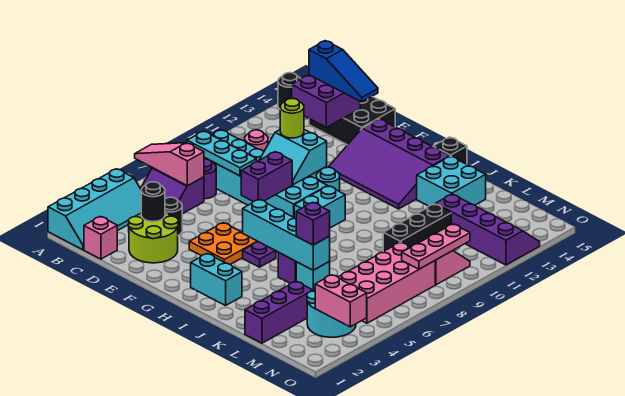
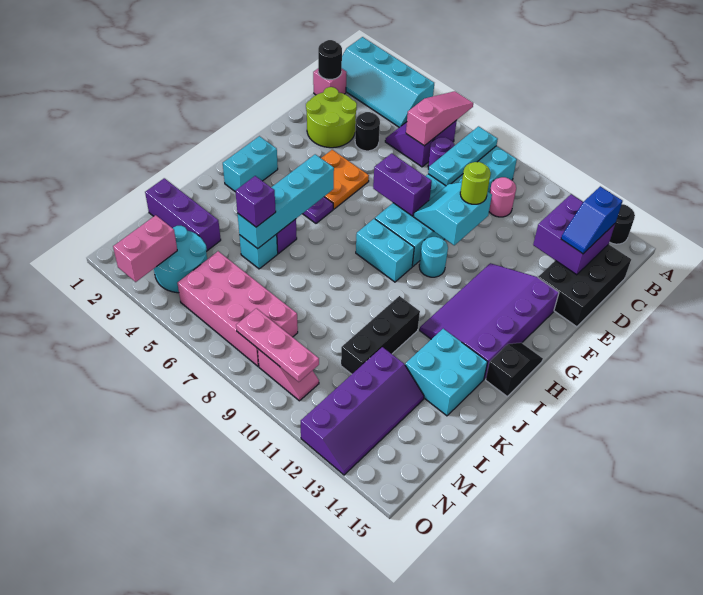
blue slope C14:E14 level 3 top C -> blue slope C14:D14 level 3 top C
black round brick D3 level 2 -> black round brick C1 level 2
black brick L9:L11 level 1 -> black brick J11:L11 level 1

